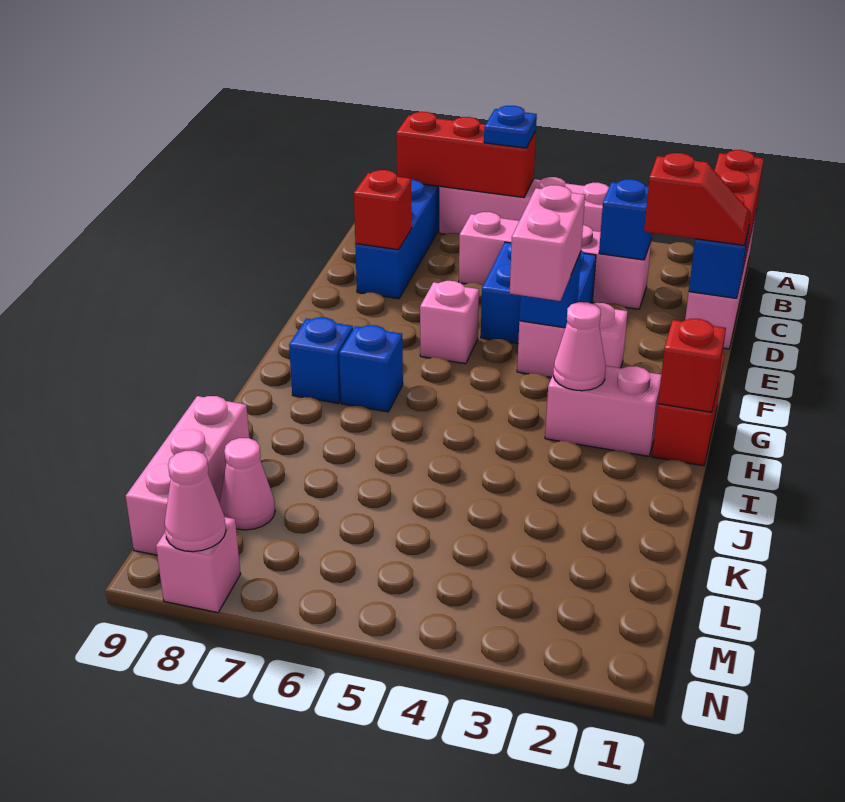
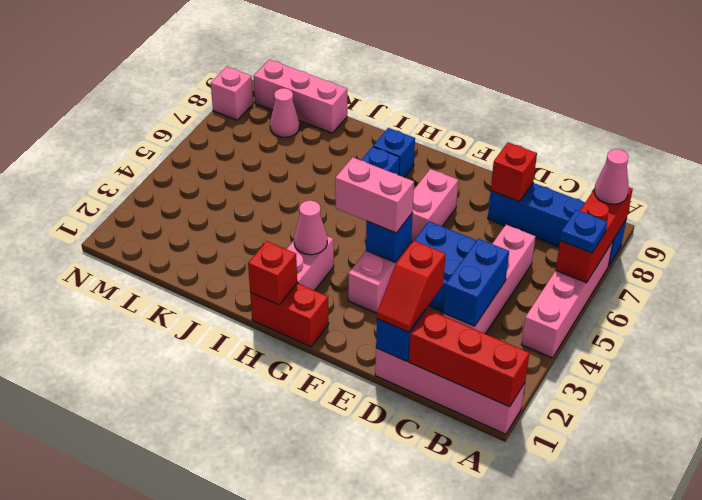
blue brick C3 level 2 -> blue brick C3:C4 level 2
pink brick F6 level 1 -> pink brick F6:F7 level 1
pink cone N8 level 2 -> pink cone A8 level 3

